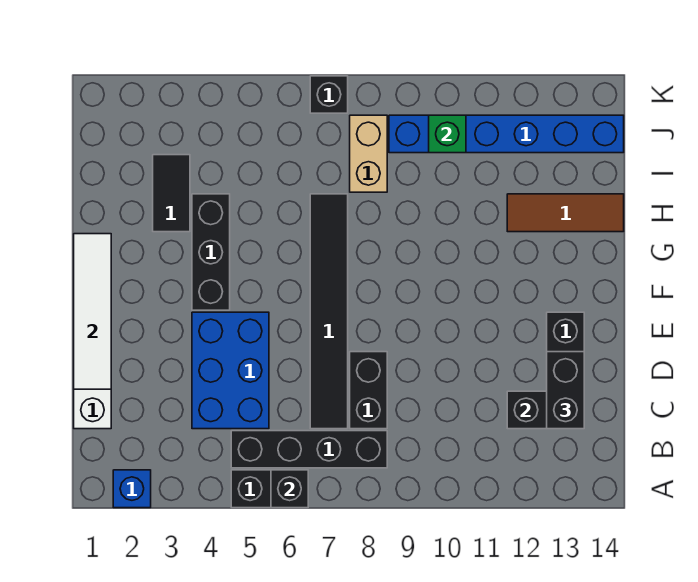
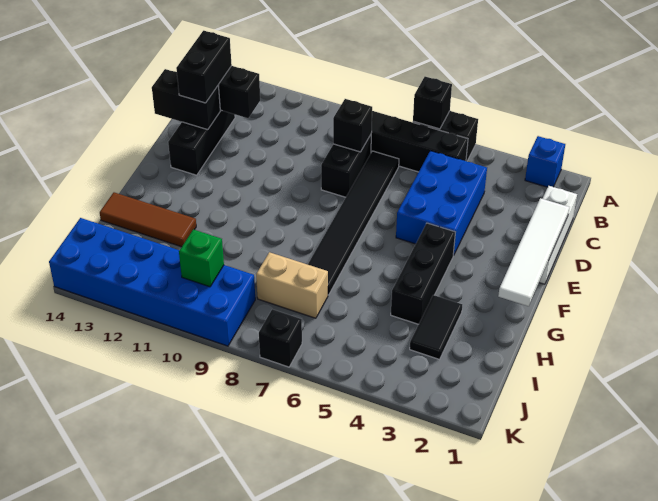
none -> black brick C8 level 2
none -> black brick D13:D14 level 2
tan brick I8:J8 level 1 -> tan brick I7:I8 level 1
blue brick J9:J14 level 1 -> blue brick J9:K14 level 1

